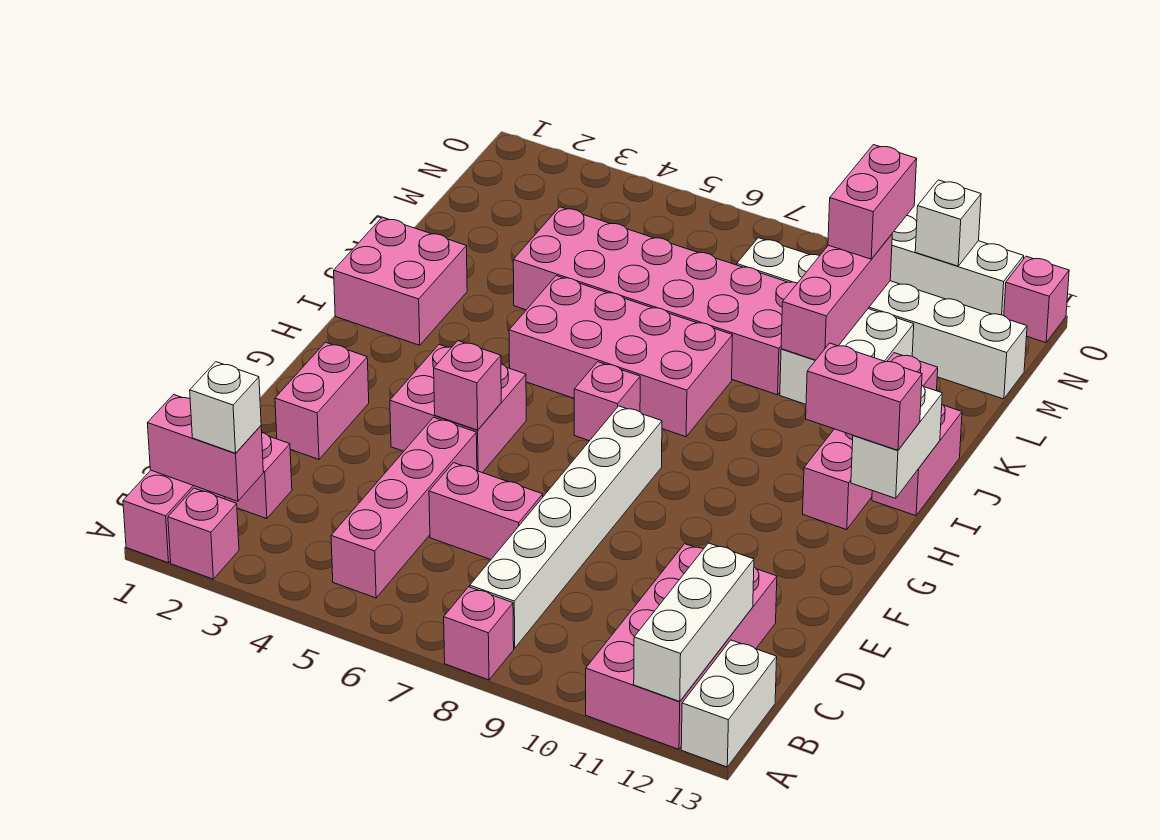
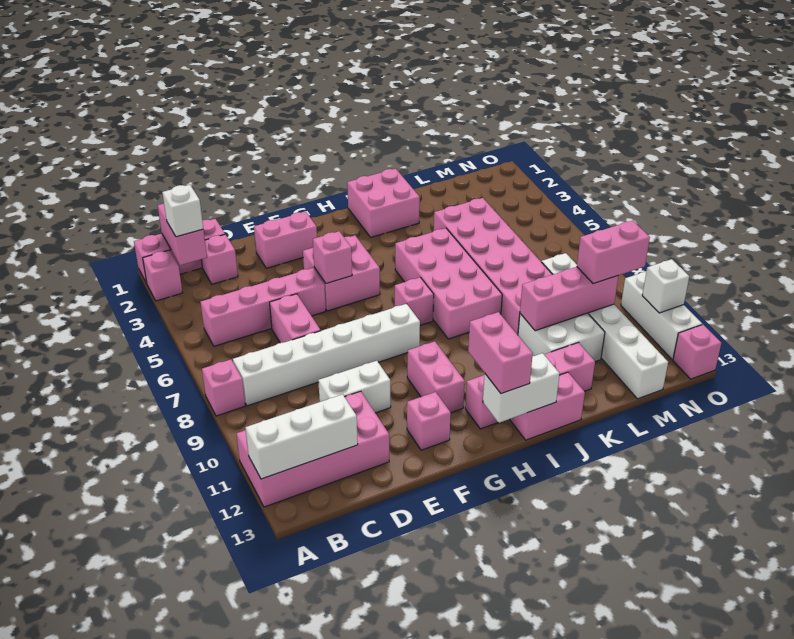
white brick A13:B13 level 1 -> white brick D10:E10 level 1
none -> pink brick F12 level 1
none -> pink brick G10:G11 level 1

